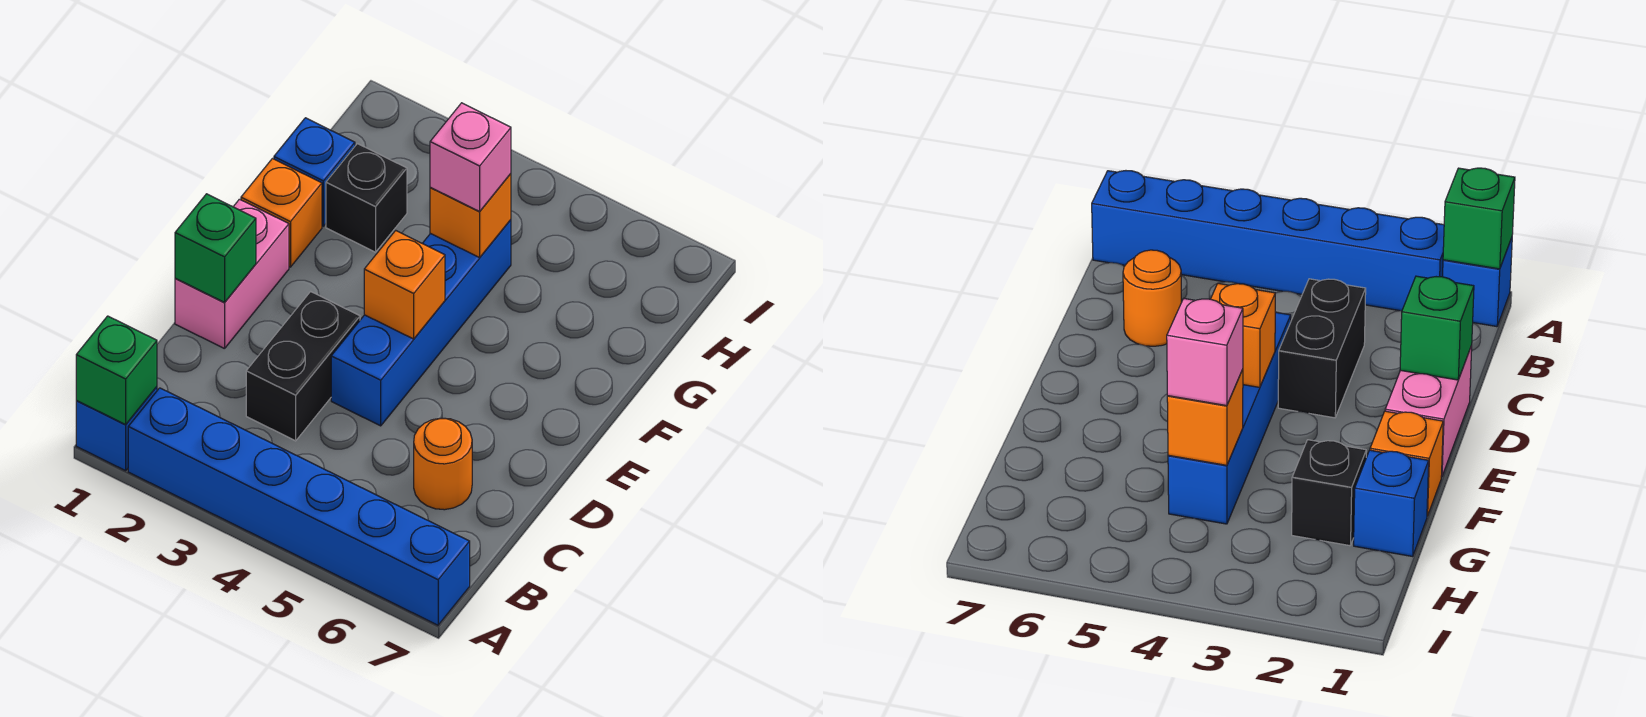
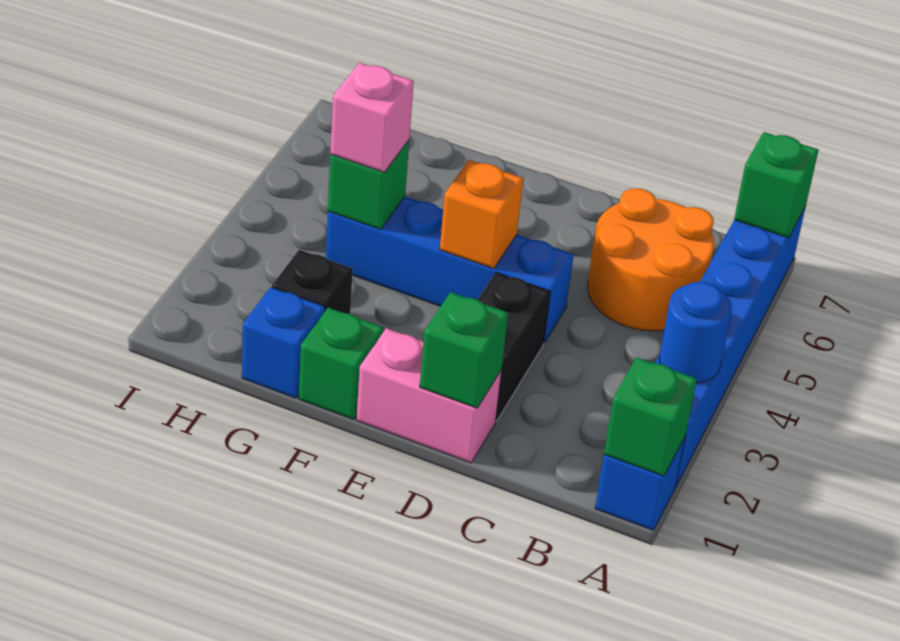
none -> blue round brick A3 level 2
none -> green brick A7 level 2
black brick C3:D3 level 1 -> black brick D2:D3 level 1
orange round brick C6 level 1 -> orange round brick B5:C6 level 1
orange brick F1 level 1 -> green brick F1 level 1
orange brick G4 level 2 -> green brick G4 level 2

